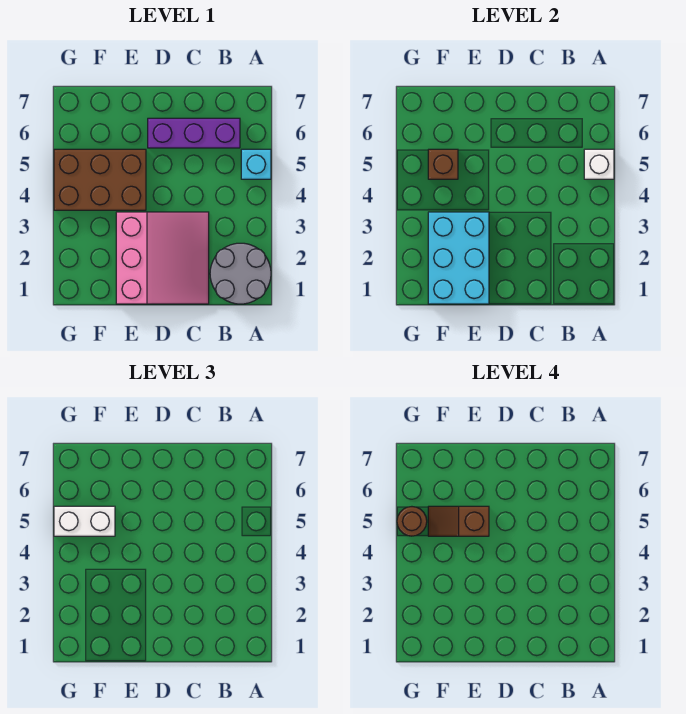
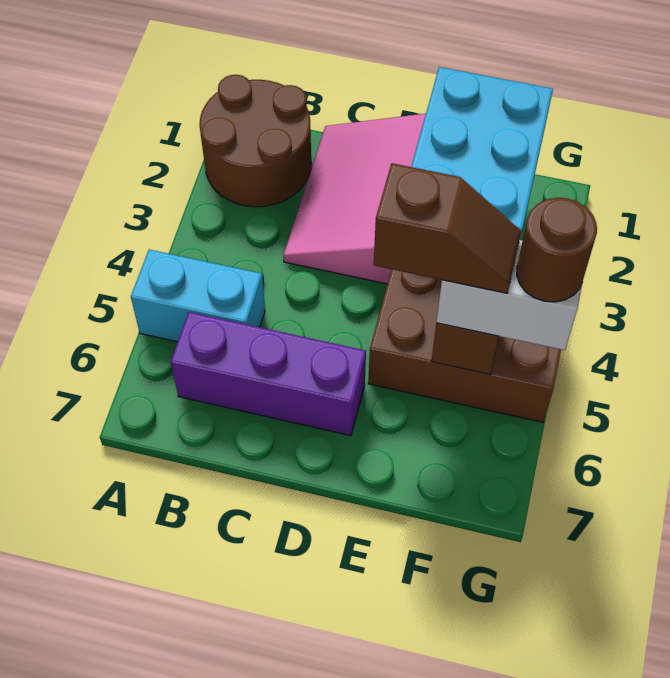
grey round brick A1:B2 level 1 -> brown round brick A1:B2 level 1
cyan brick A5 level 1 -> cyan brick A5:B5 level 1
white brick A5 level 2 -> none

